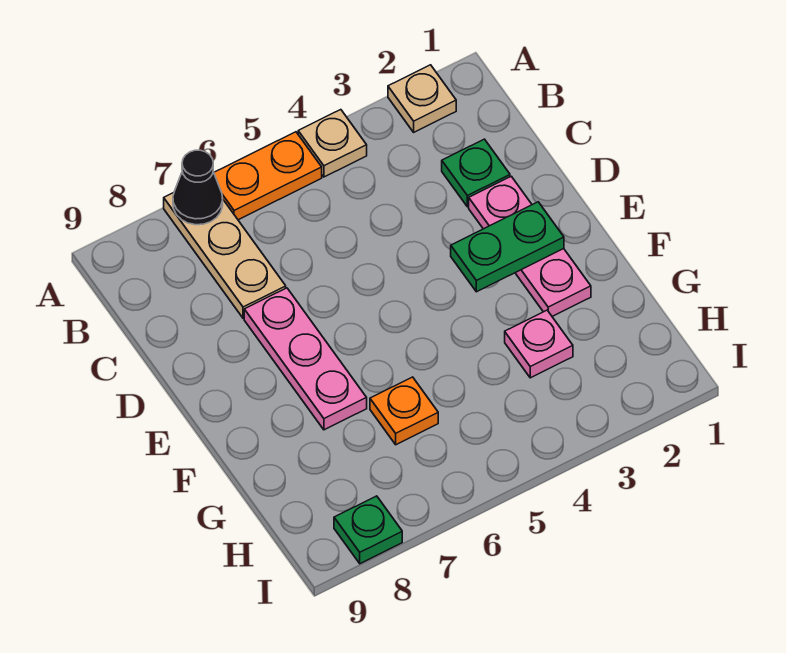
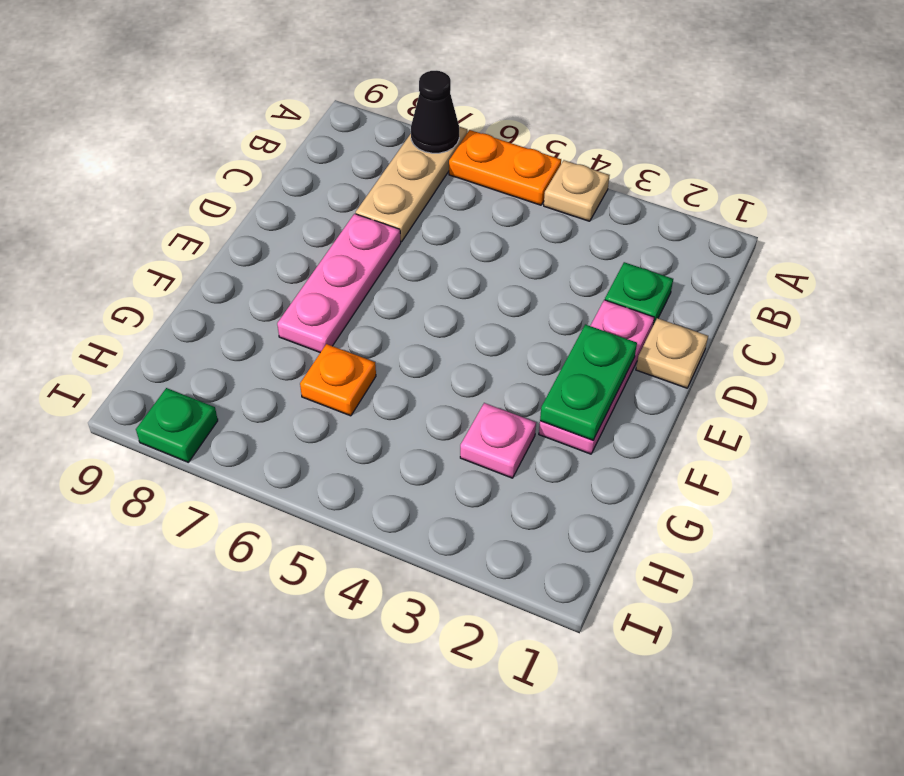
tan plate A2 level 1 -> tan plate D1 level 1
green plate E2:E3 level 2 -> green plate E2:F2 level 2

